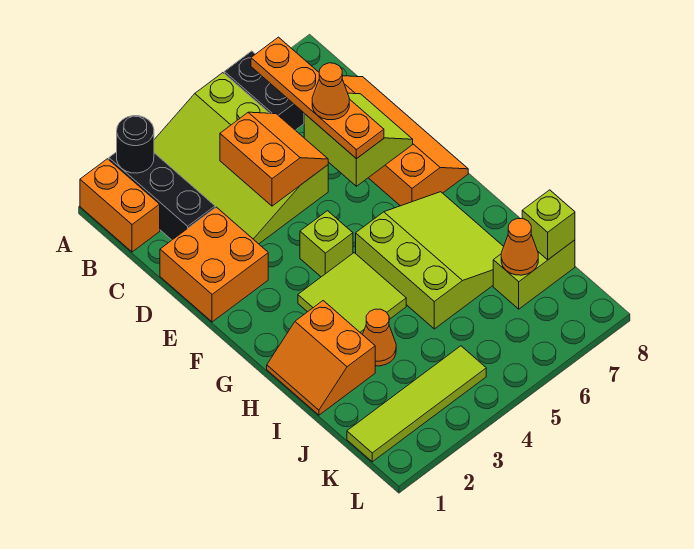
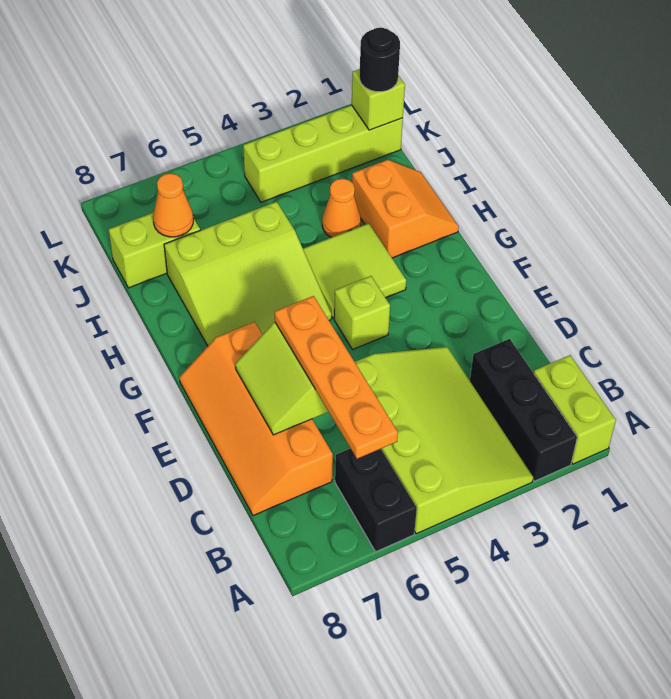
orange brick A1:B1 level 1 -> lime brick A1:B1 level 1
black round brick A2 level 2 -> black round brick K1 level 3
orange slope C4:D5 level 2 top 4 -> none
orange brick D1:E2 level 1 -> none
orange cone D6 level 4 -> none
lime slope G5:I7 level 1 top 5 -> lime slope G5:I7 level 1 top I
lime brick J8 level 2 -> lime brick K1 level 2
lime tile K1:K4 level 1 -> lime brick K1:K4 level 1

